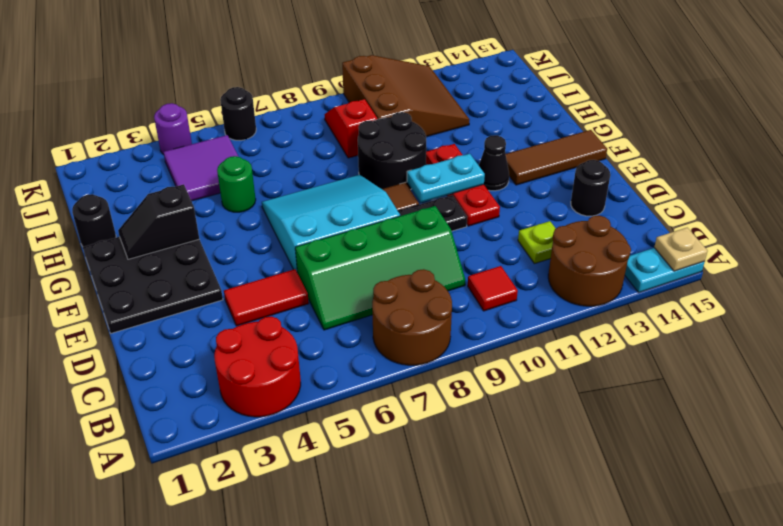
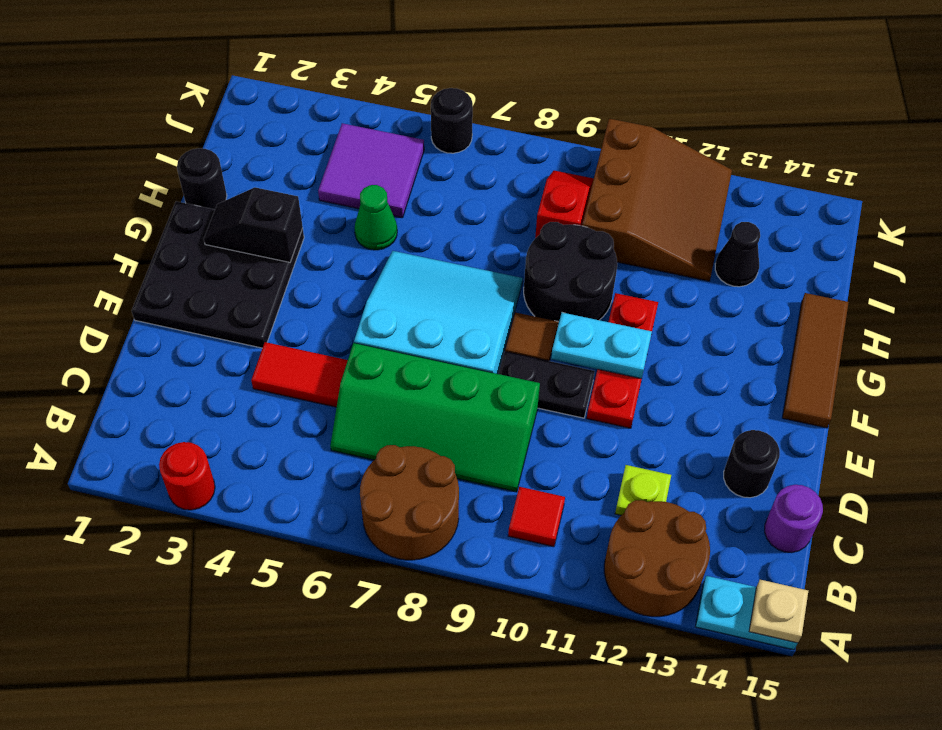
red round brick A3:B4 level 1 -> red round brick A3 level 1
black cone F12 level 1 -> black cone I13 level 1
brown tile F13:F15 level 1 -> brown tile F15:H15 level 1
green round brick H5 level 1 -> green cone H5 level 1
purple round brick K4 level 1 -> purple round brick C15 level 1

